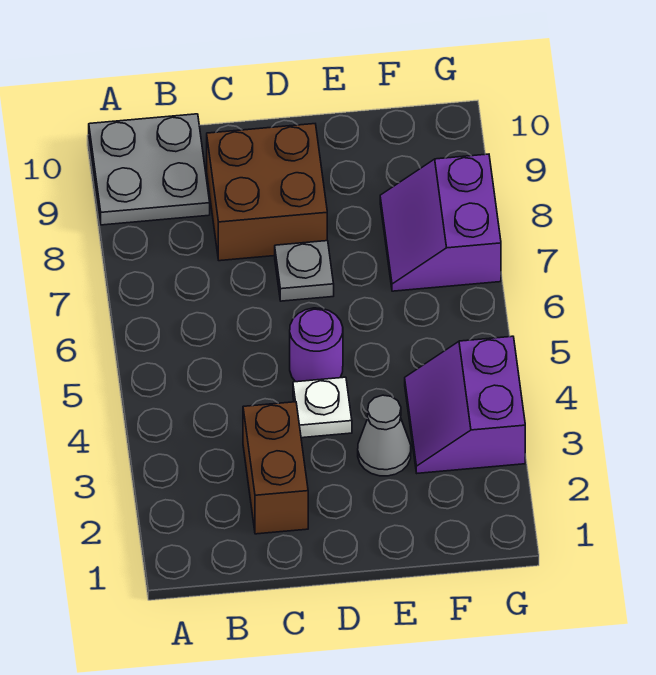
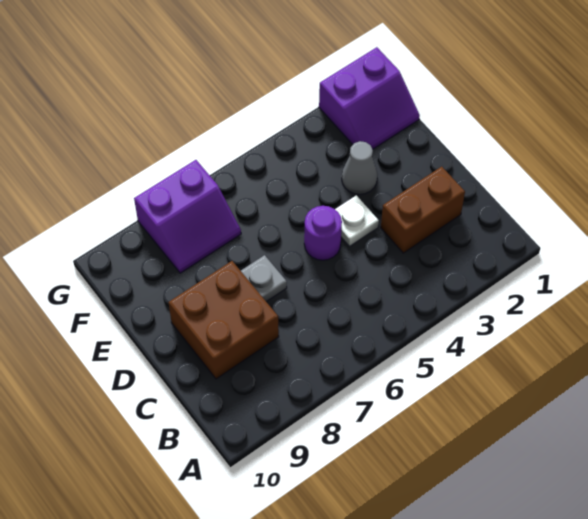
grey plate A9:B10 level 1 -> none
purple slope F3:G4 level 1 top G -> purple slope F1:G2 level 1 top G

